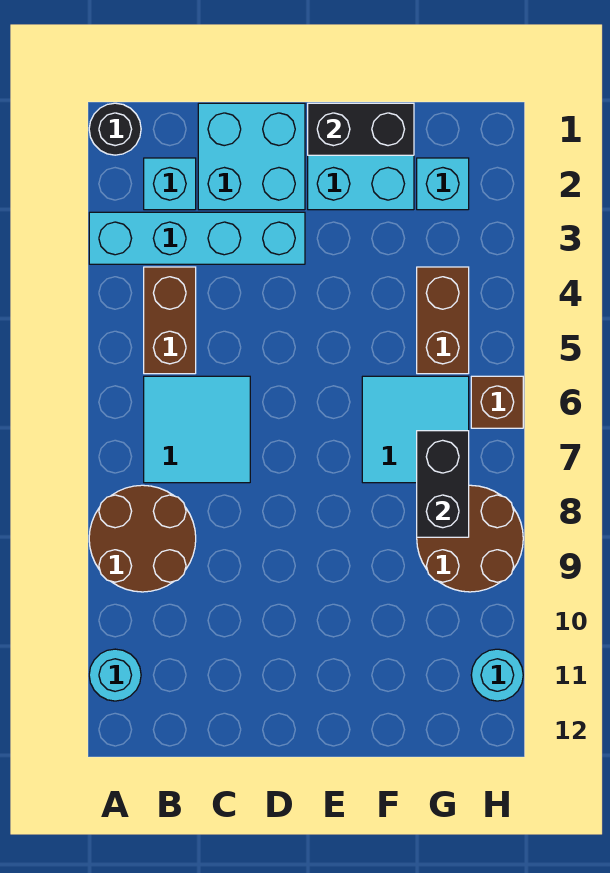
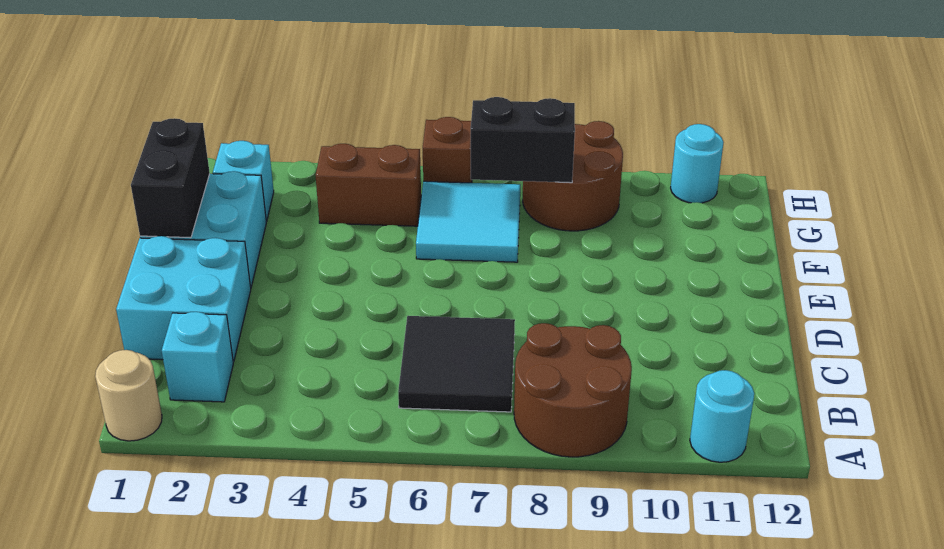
black round brick A1 level 1 -> tan round brick A1 level 1
cyan brick A3:D3 level 1 -> none
brown brick B4:B5 level 1 -> none
cyan tile B6:C7 level 1 -> black tile B6:C7 level 1

